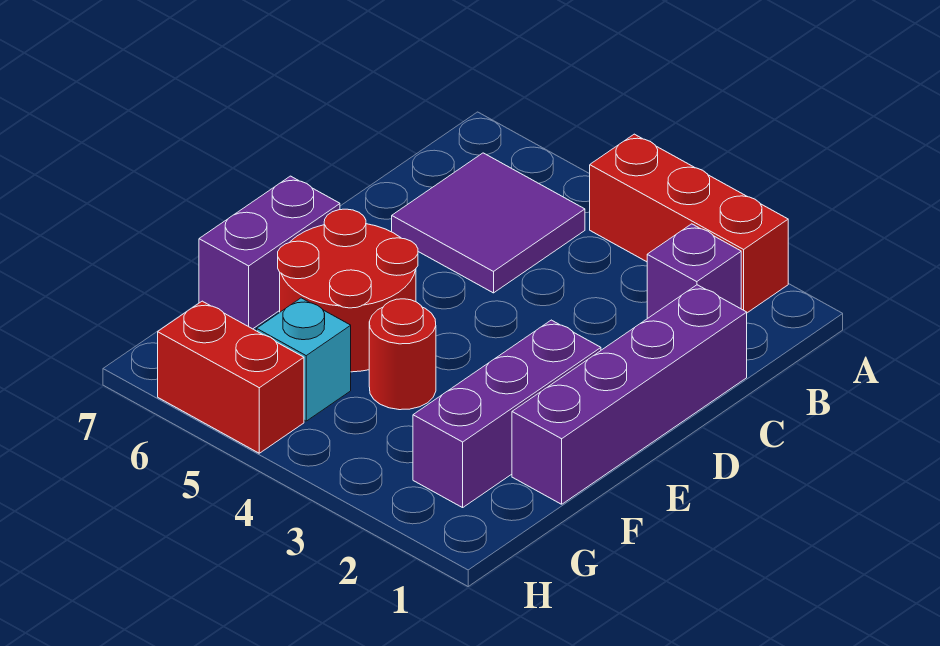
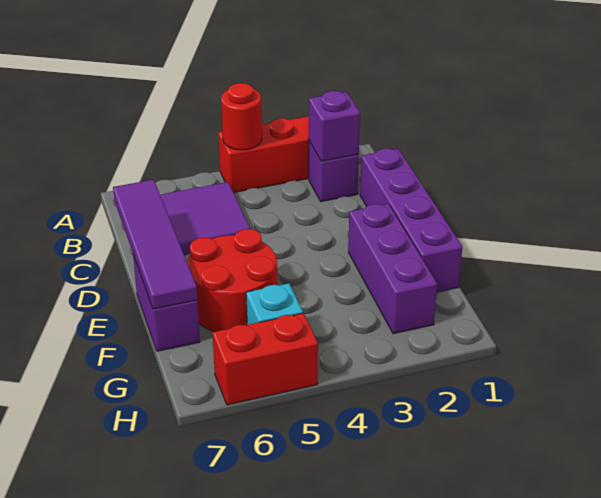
none -> purple brick B2 level 2
none -> purple tile C7:F7 level 2
red round brick F4 level 1 -> red round brick A4 level 2

